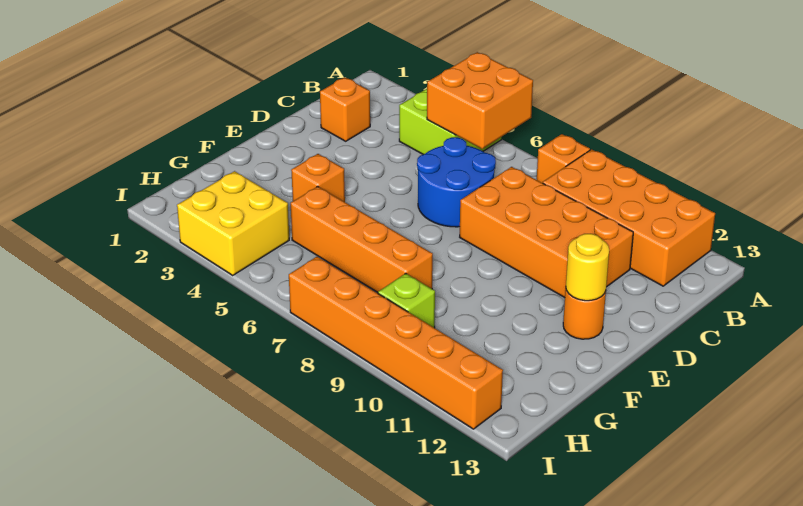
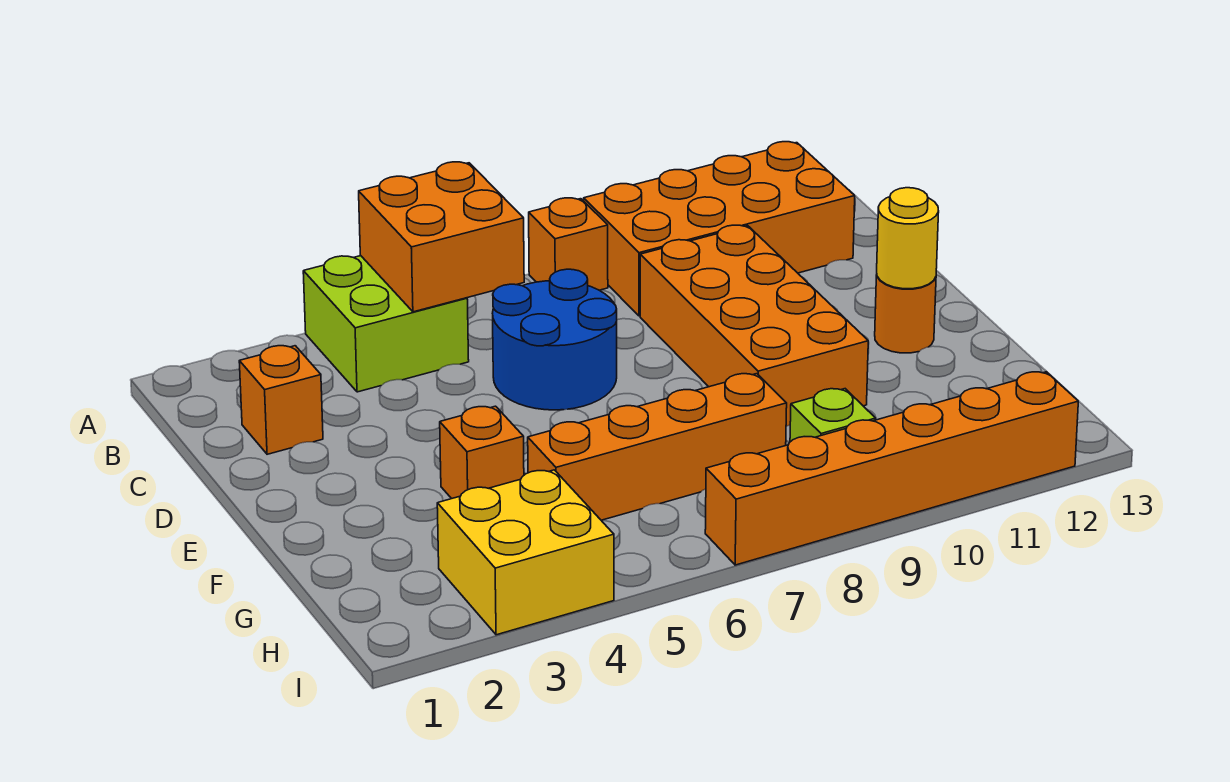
orange brick C8:D11 level 1 -> orange brick C9:F10 level 1

